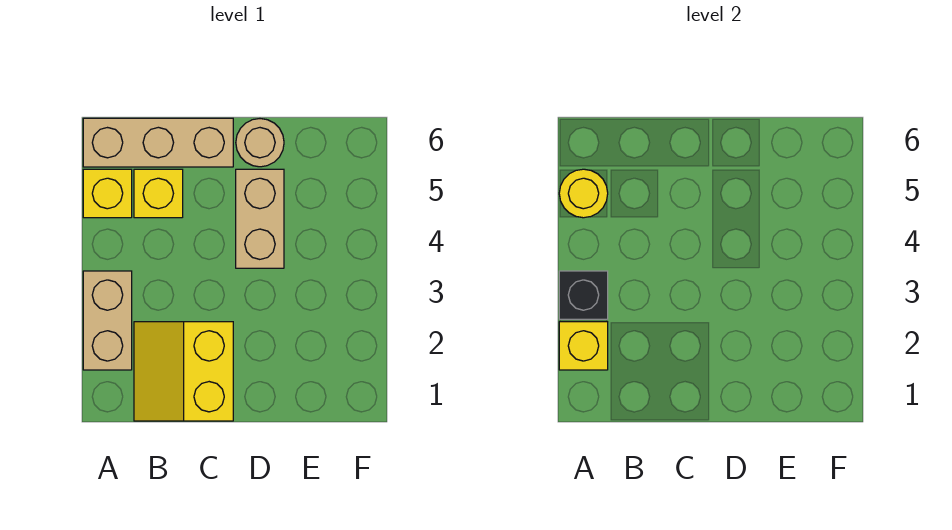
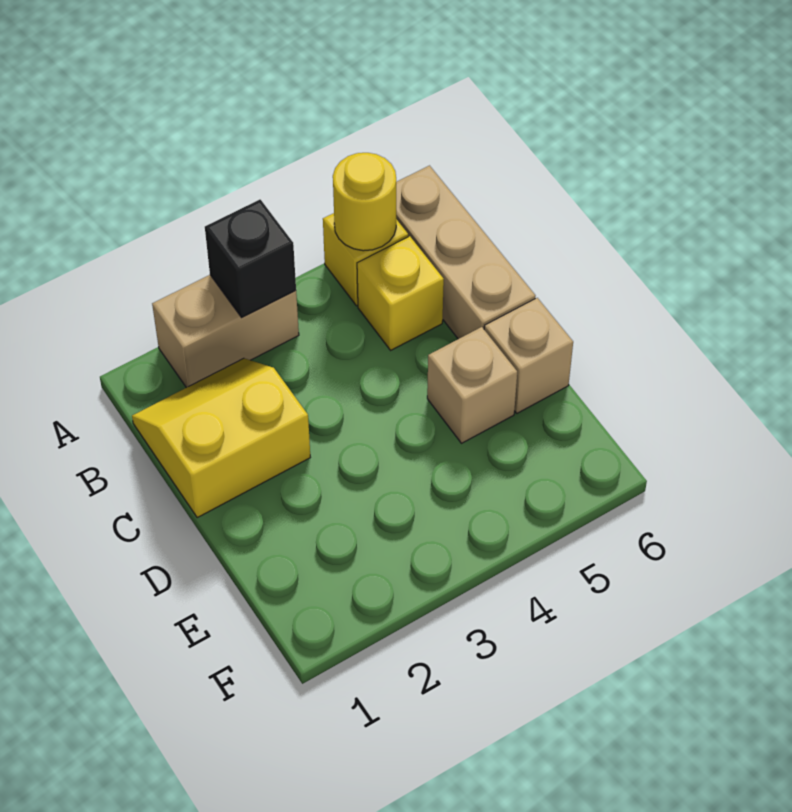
yellow brick A2 level 2 -> none
tan brick D4:D5 level 1 -> tan brick D5 level 1
tan round brick D6 level 1 -> tan brick D6 level 1

